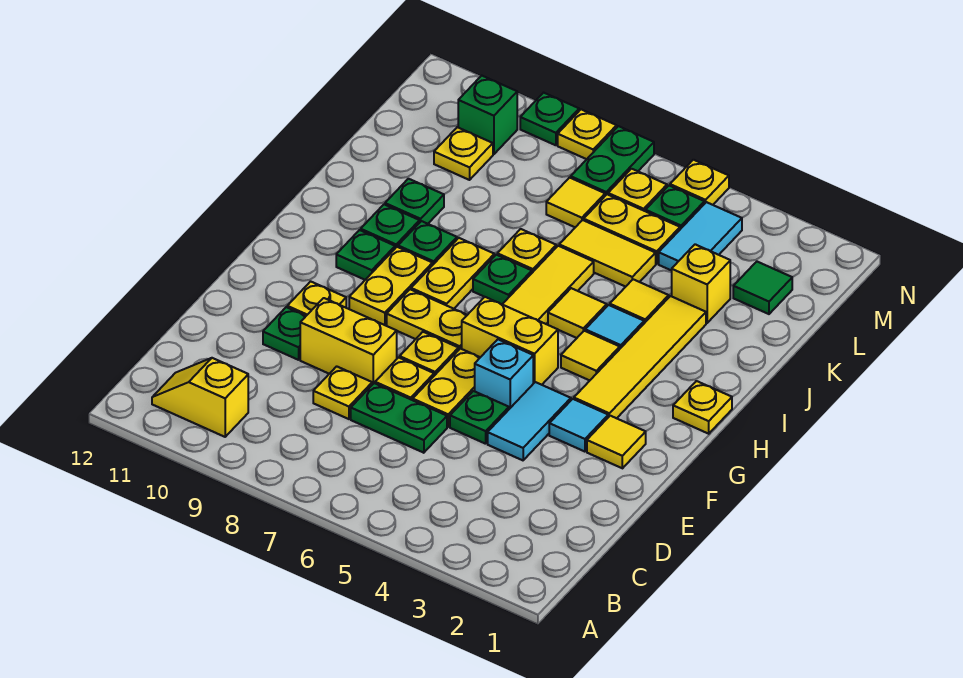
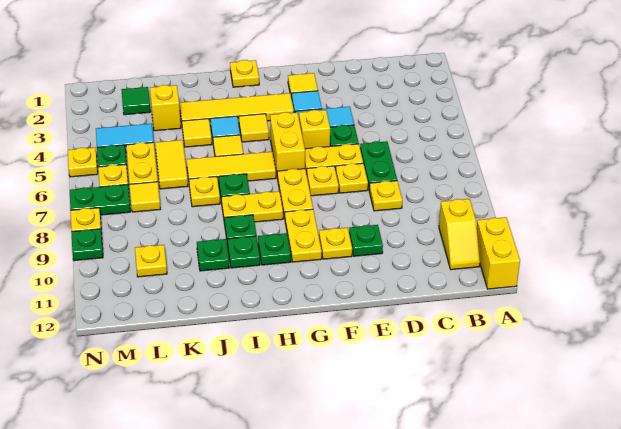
yellow brick E8:E9 level 1 -> yellow brick A11:A12 level 1
cyan brick F5 level 1 -> yellow brick F5 level 1
yellow plate G9:H9 level 1 -> yellow plate G9:G10 level 1
green brick M10 level 1 -> none

